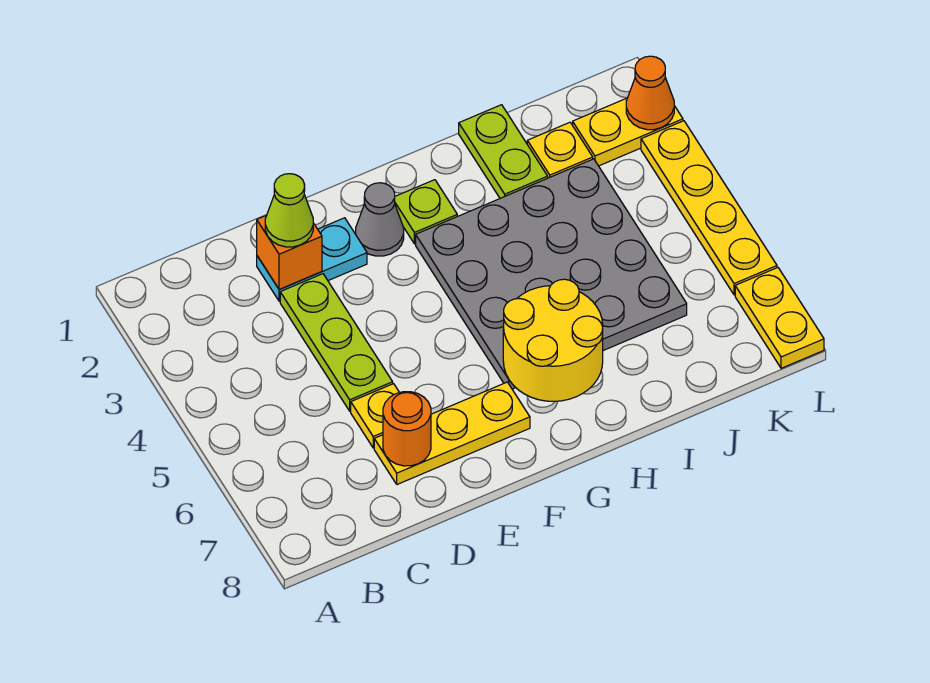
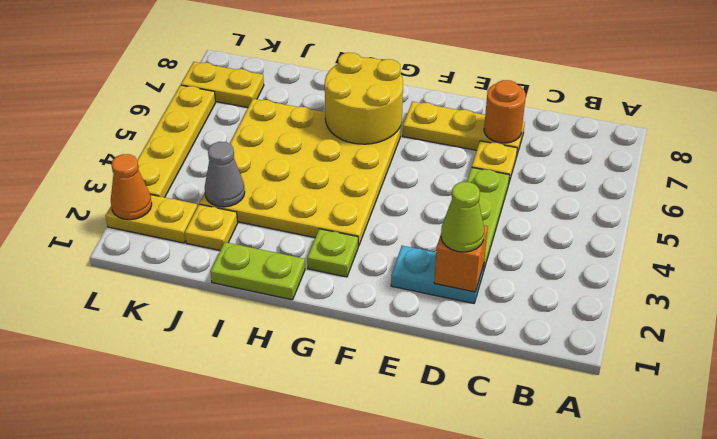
grey cone F2 level 1 -> grey cone J3 level 2
grey plate G3:J6 level 1 -> yellow plate G3:J6 level 1
lime plate I1:I2 level 1 -> lime plate H1:I1 level 1
yellow plate L7:L8 level 1 -> yellow plate K7:L7 level 1

